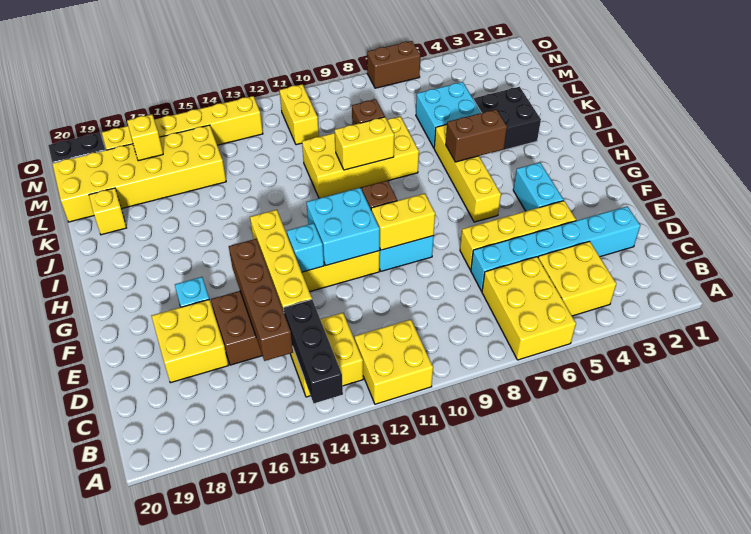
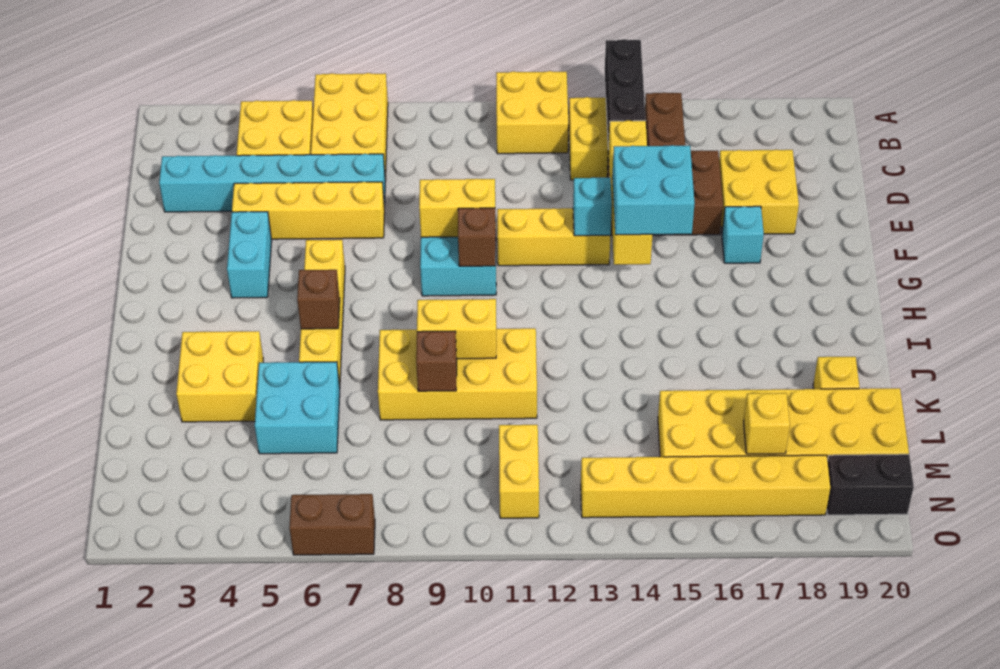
cyan brick F11:G12 level 2 -> cyan brick F14:G15 level 3
brown brick I5:I6 level 2 -> brown brick I6 level 2
black brick J3:K4 level 1 -> yellow brick J3:K4 level 1

